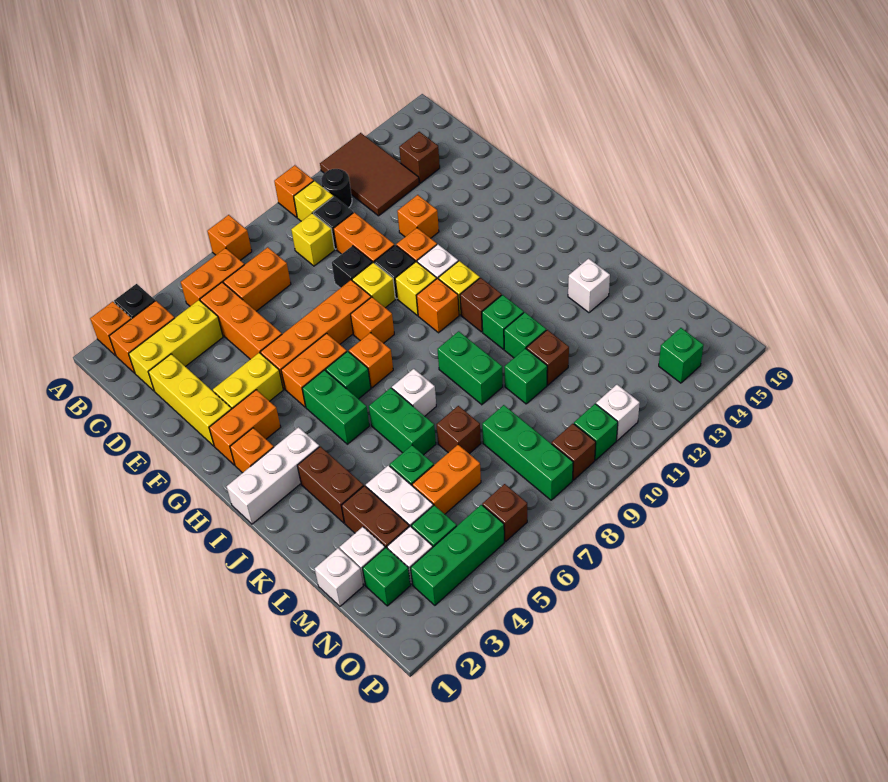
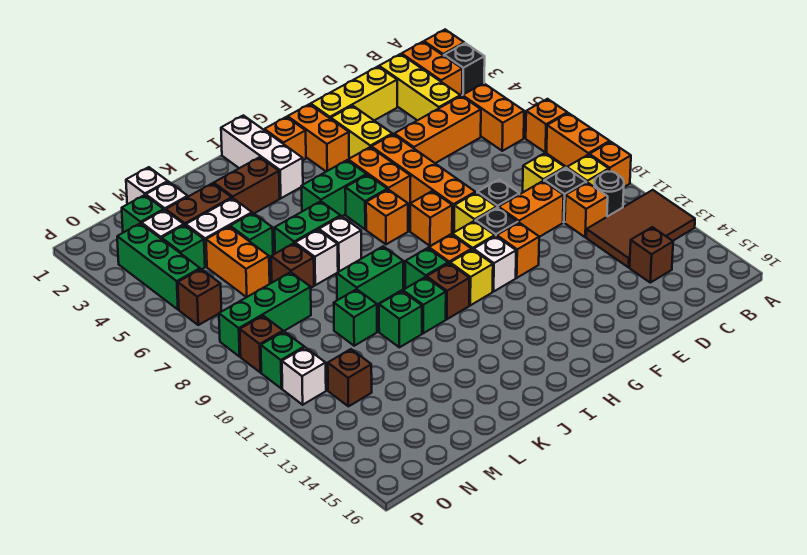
orange brick C6:C7 level 1 -> orange brick A8:A9 level 1
orange brick E12 level 1 -> orange brick C11 level 1
white brick K14 level 1 -> white brick K7 level 1
brown brick L11 level 1 -> brown brick N12 level 1
green brick O14 level 1 -> green brick I10 level 1

